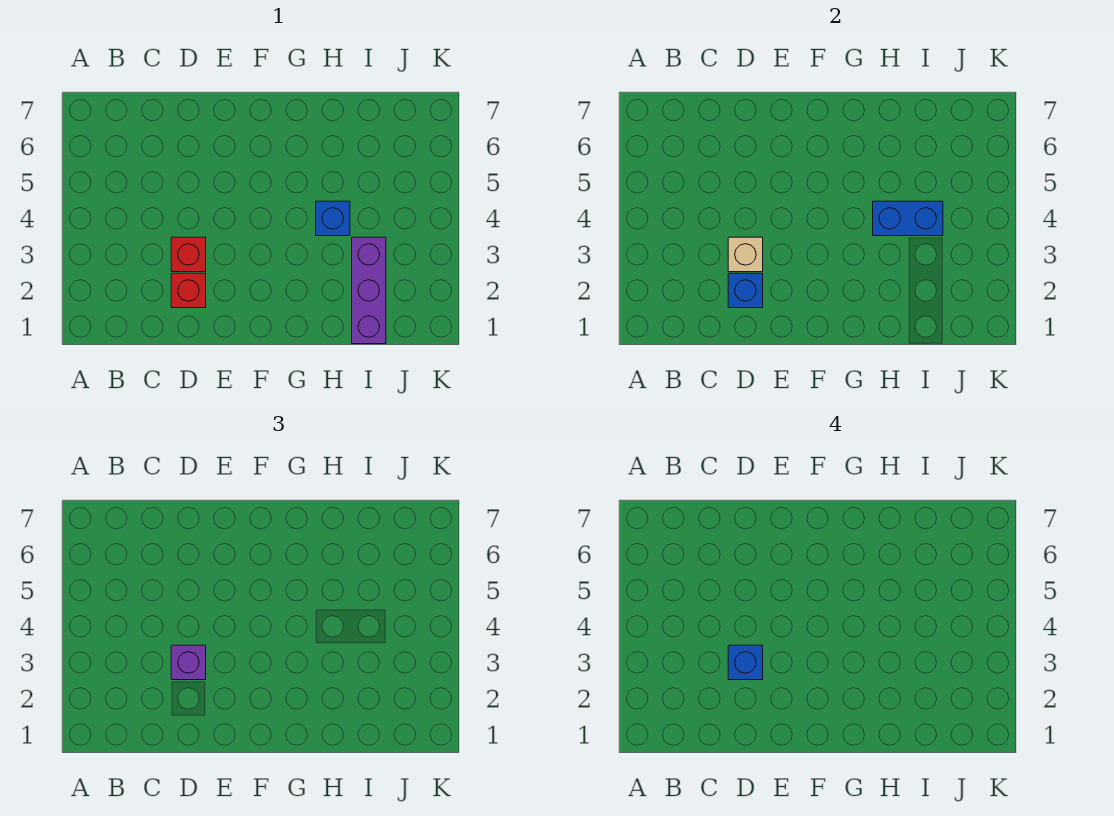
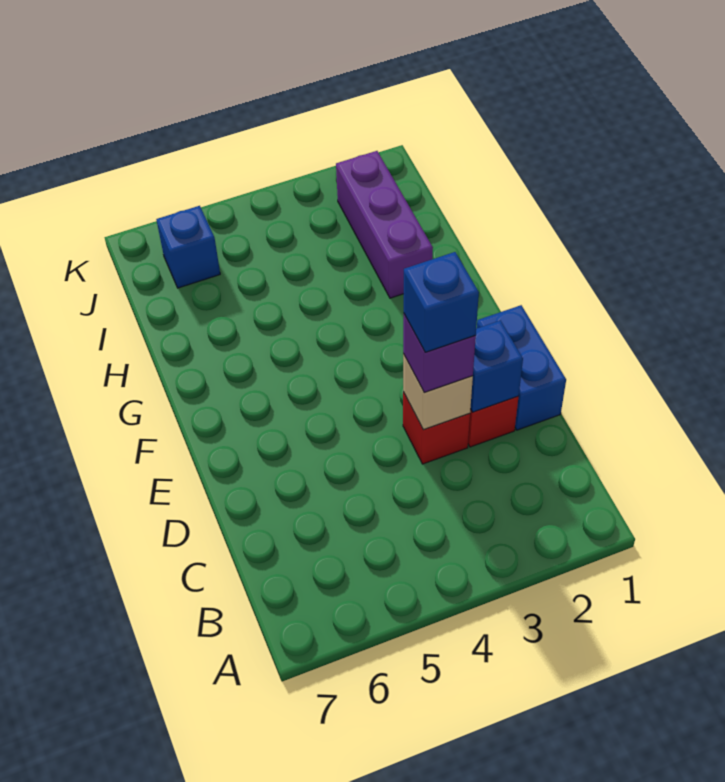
blue brick H4 level 1 -> blue brick J6 level 1
blue brick H4:I4 level 2 -> blue brick D1:E1 level 1
purple brick I1:I3 level 1 -> purple brick H2:J2 level 1

